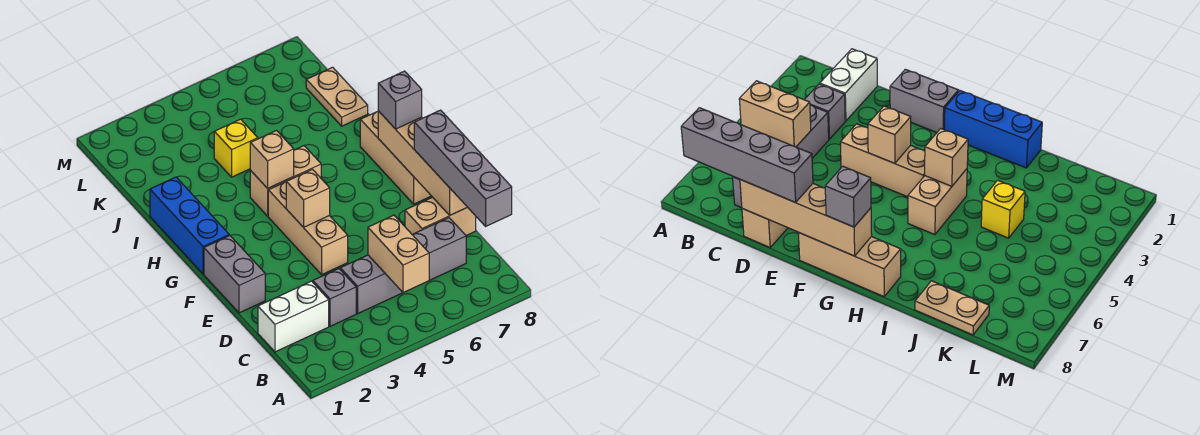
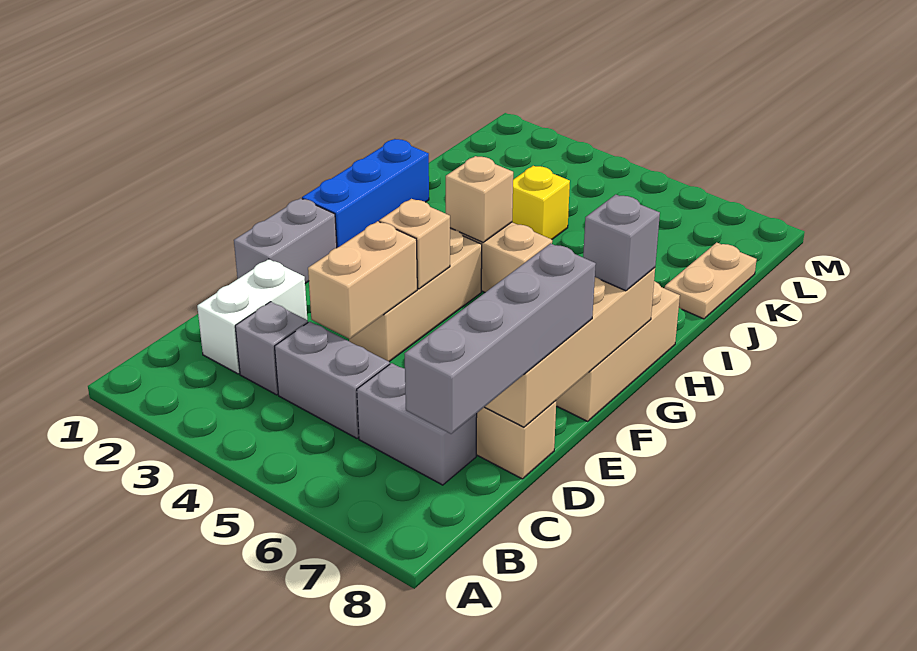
tan brick B5:C5 level 2 -> tan brick D4:E4 level 2
white brick C1:C2 level 1 -> white brick C2:D2 level 1

